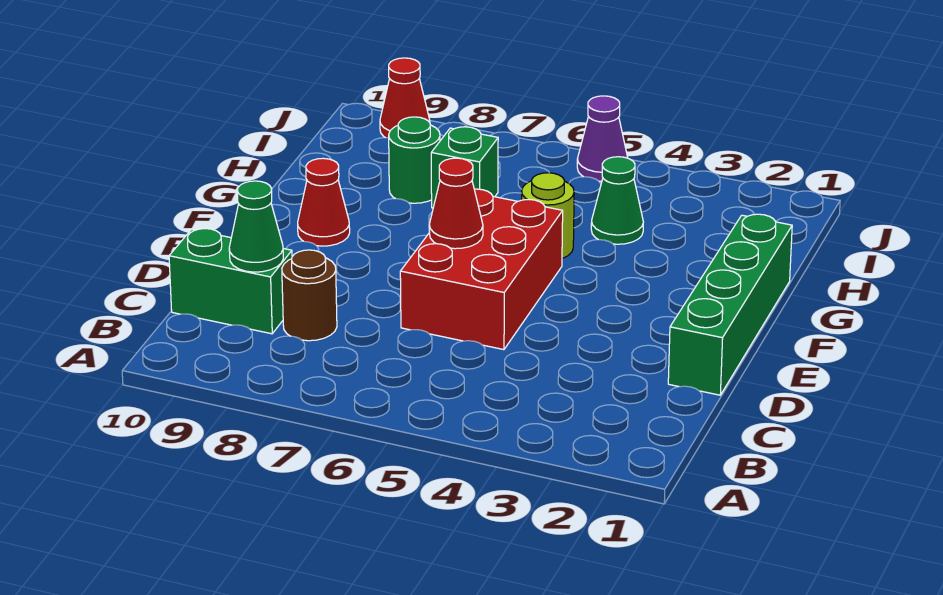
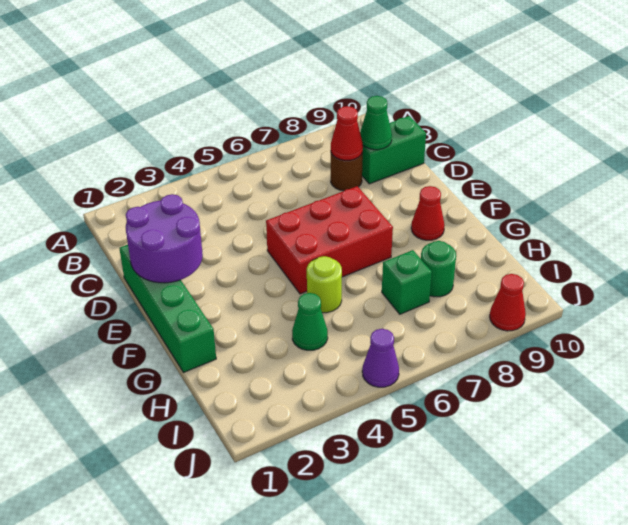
none -> purple round brick D1:E2 level 2
red brick D5:F6 level 1 -> red brick E5:F7 level 1
red cone E6 level 2 -> red cone C8 level 2

